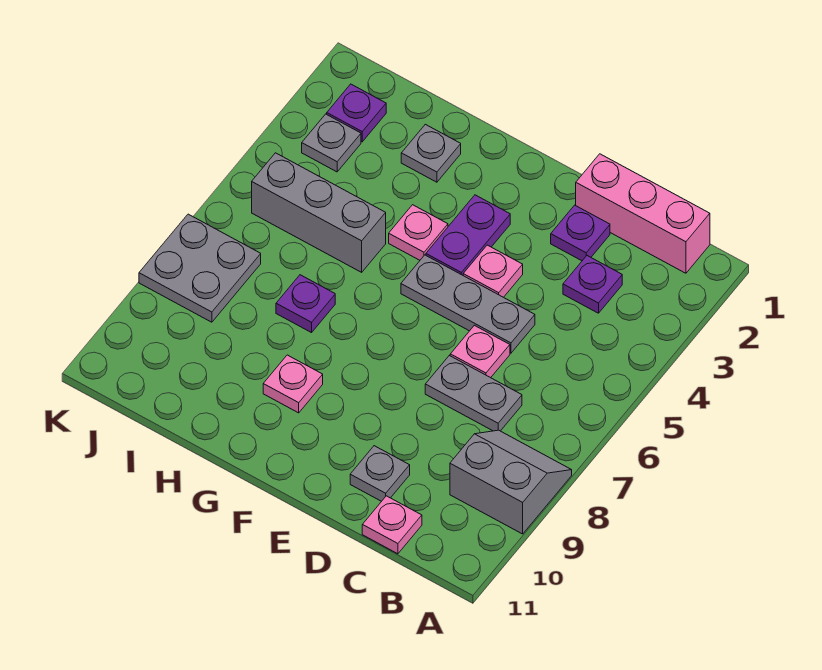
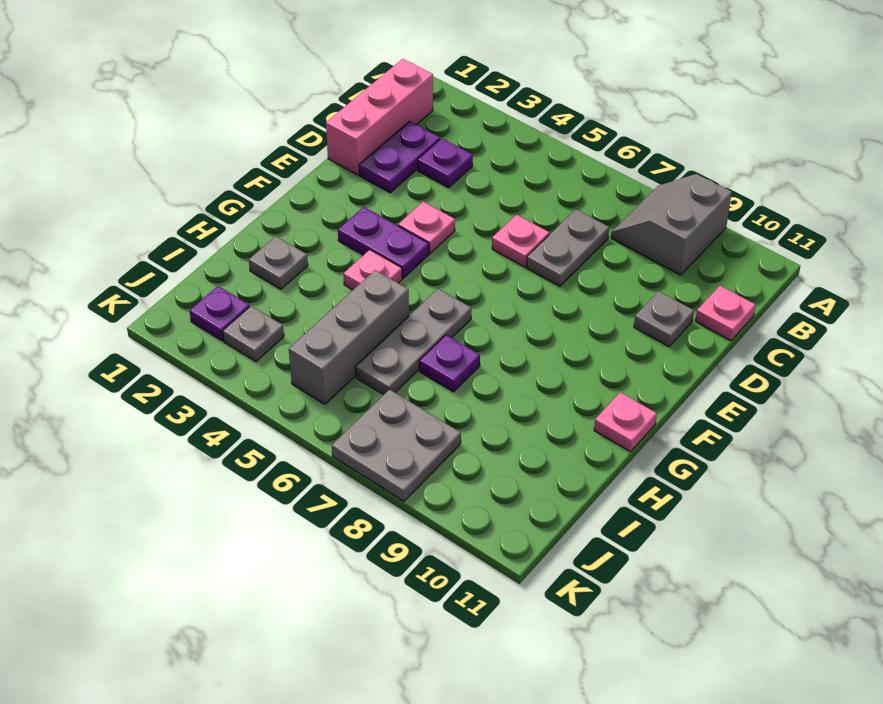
purple plate D2 level 1 -> purple plate C2:D2 level 1
grey plate D5:F5 level 1 -> grey plate G6:I6 level 1
pink plate G9 level 1 -> pink plate G11 level 1

